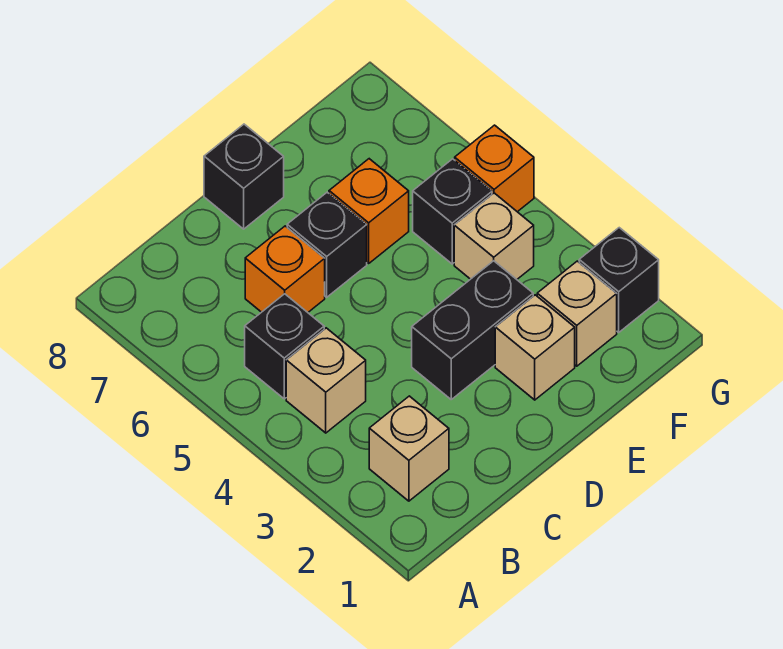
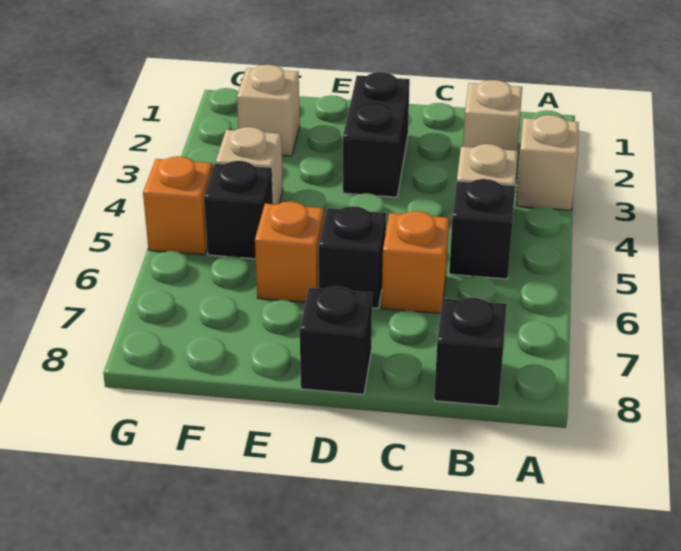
black brick D3:E3 level 1 -> black brick D2:D3 level 1
tan brick E2 level 1 -> tan brick A3 level 1
black brick G2 level 1 -> black brick B8 level 1

